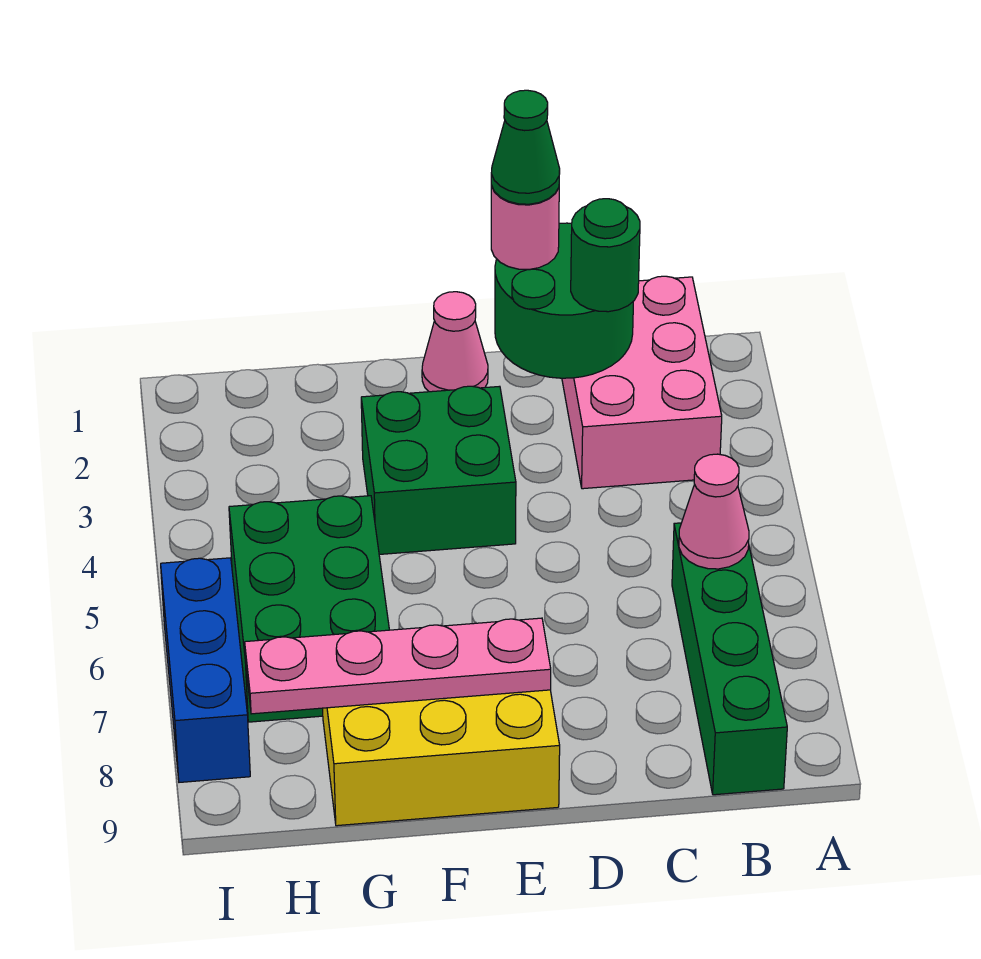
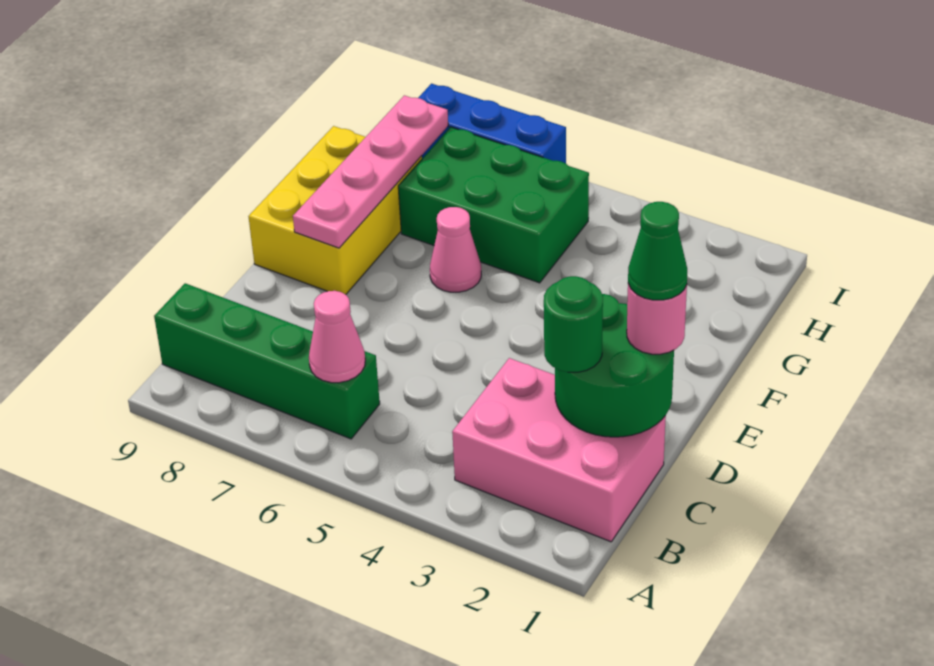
pink cone E1 level 1 -> pink cone F6 level 1
green brick E3:F4 level 1 -> none

